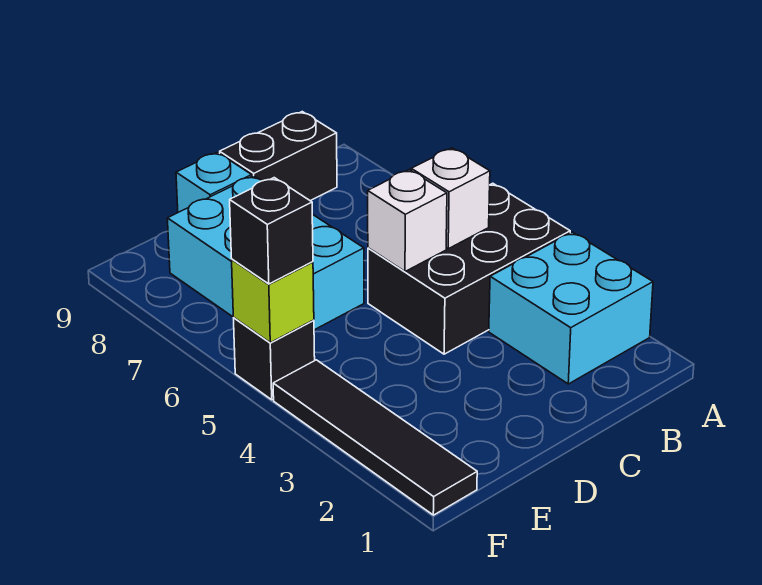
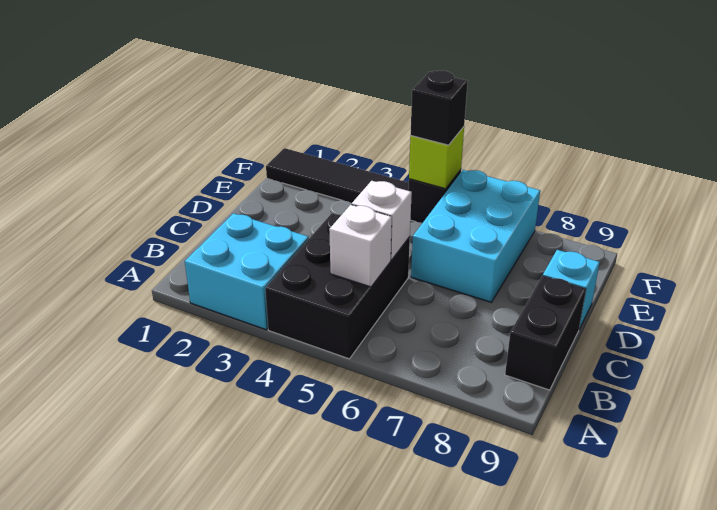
cyan brick D6:E8 level 1 -> cyan brick D6:F7 level 1

